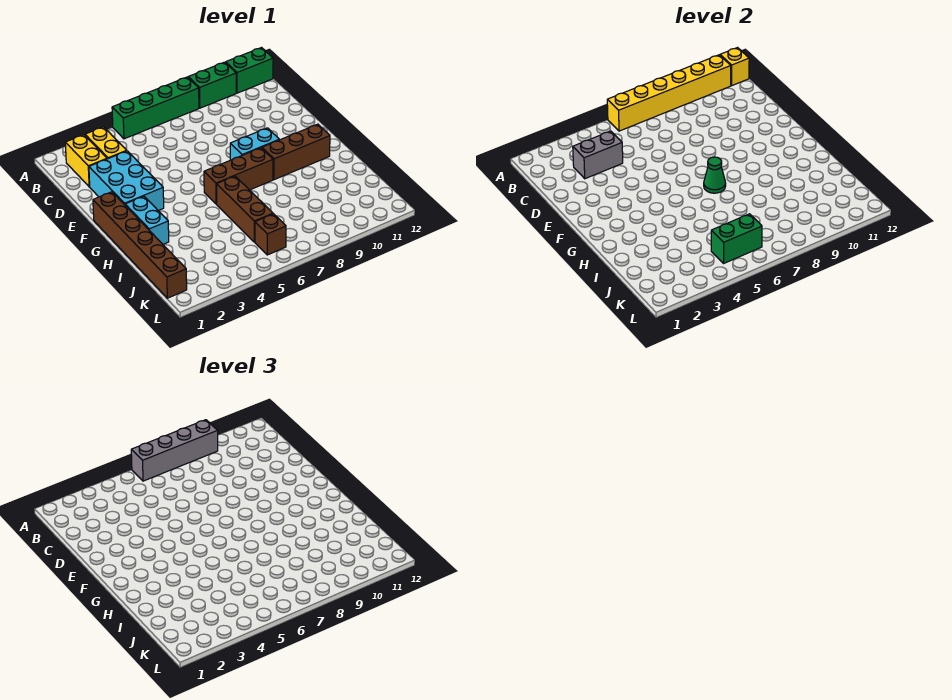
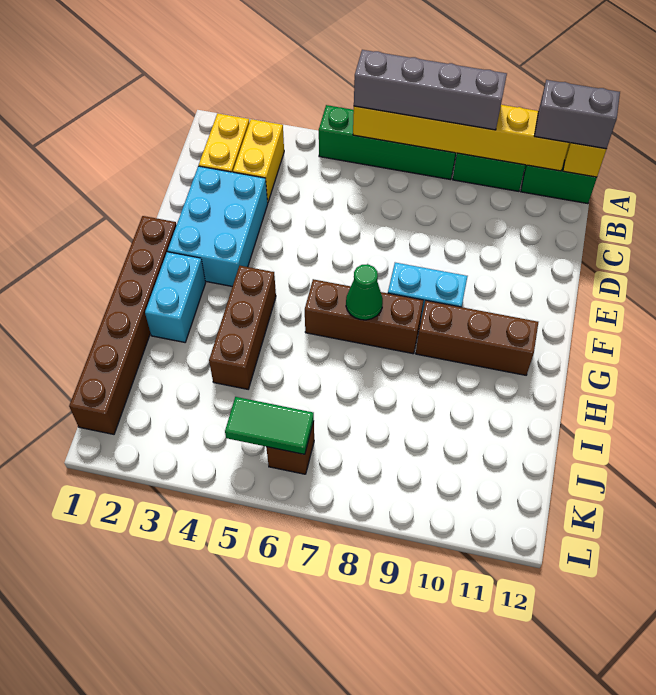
grey brick C3:C4 level 2 -> grey brick A11:A12 level 3
brown brick H6:J6 level 1 -> brown brick G4:I4 level 1
green brick K5:K6 level 2 -> green tile K5:K6 level 2

